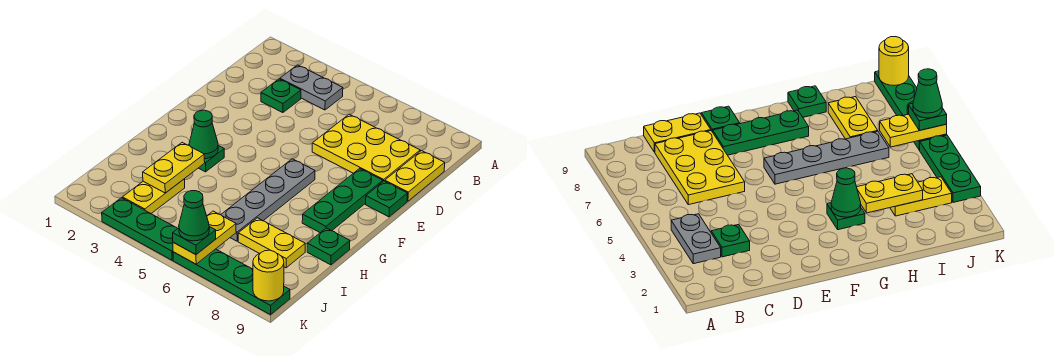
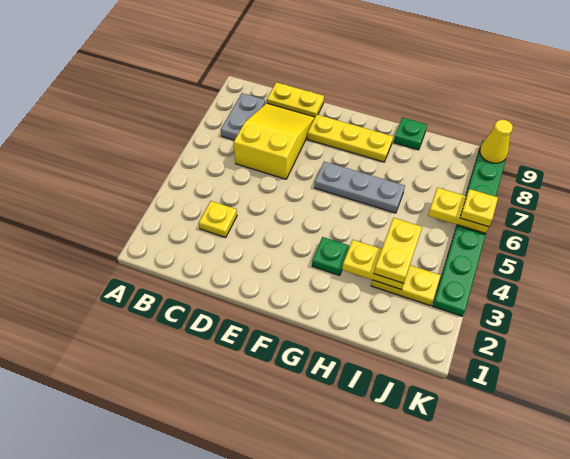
grey plate B3:B4 level 1 -> grey plate B7:B8 level 1
green plate C3 level 1 -> yellow plate C3 level 1
yellow plate C6:D8 level 1 -> yellow slope C6:D8 level 1 top 6
green plate E8:G8 level 1 -> yellow plate E8:G8 level 1
green plate E9 level 1 -> none
grey plate F6:I6 level 1 -> grey plate F6:H6 level 1
green cone G3 level 2 -> none
yellow plate I7:I8 level 1 -> yellow plate I3:I4 level 3
green plate K6 level 3 -> yellow plate K6 level 3
green cone K6 level 4 -> none
yellow round brick K9 level 2 -> yellow cone K9 level 2

